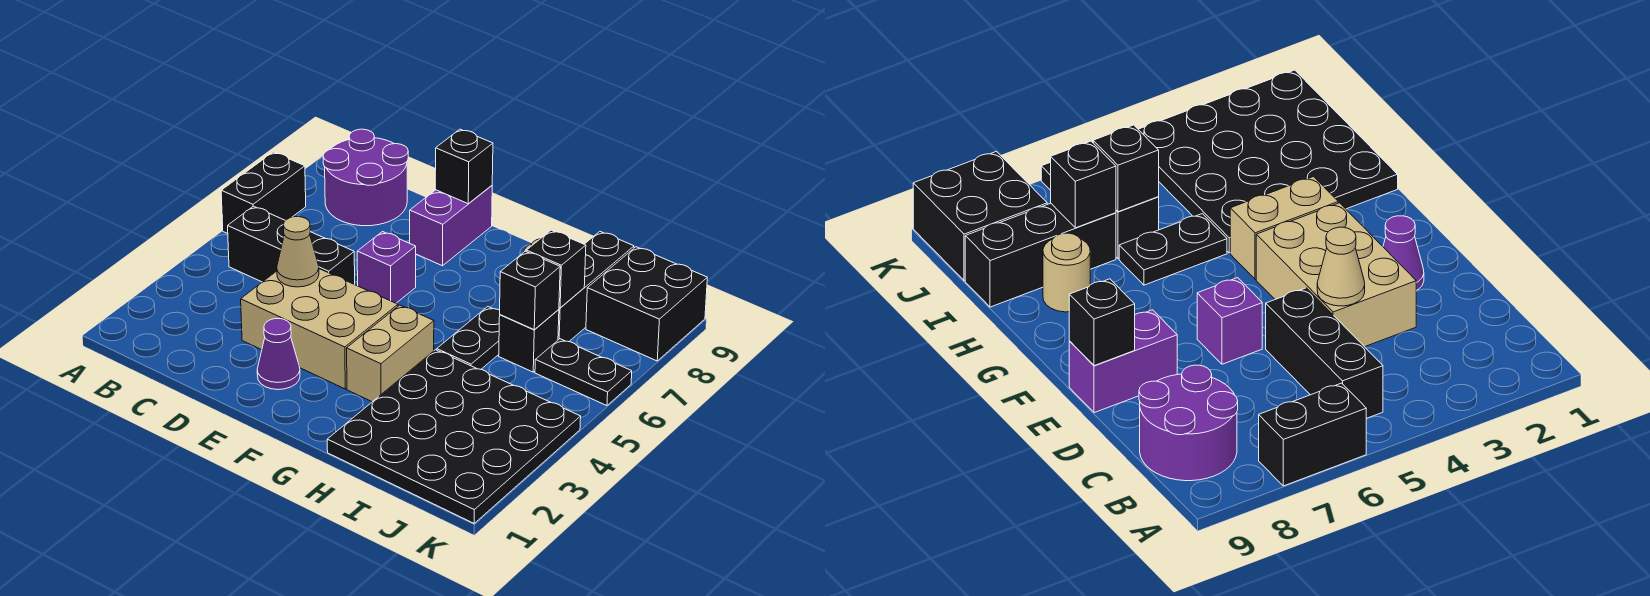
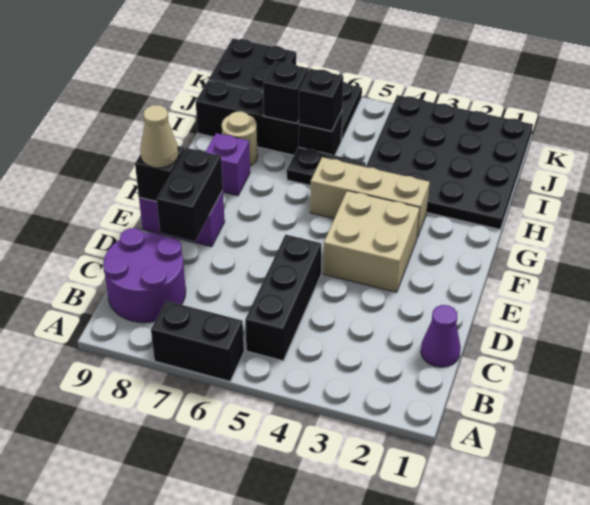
tan brick D3:F4 level 1 -> tan brick E3:F4 level 1
tan cone D4 level 2 -> tan cone E9 level 3
none -> black brick D8:E8 level 2
purple cone E2 level 1 -> purple cone C1 level 1
purple brick E6 level 1 -> purple brick G8 level 1
tan brick G3:G4 level 1 -> tan brick G3:G5 level 1

